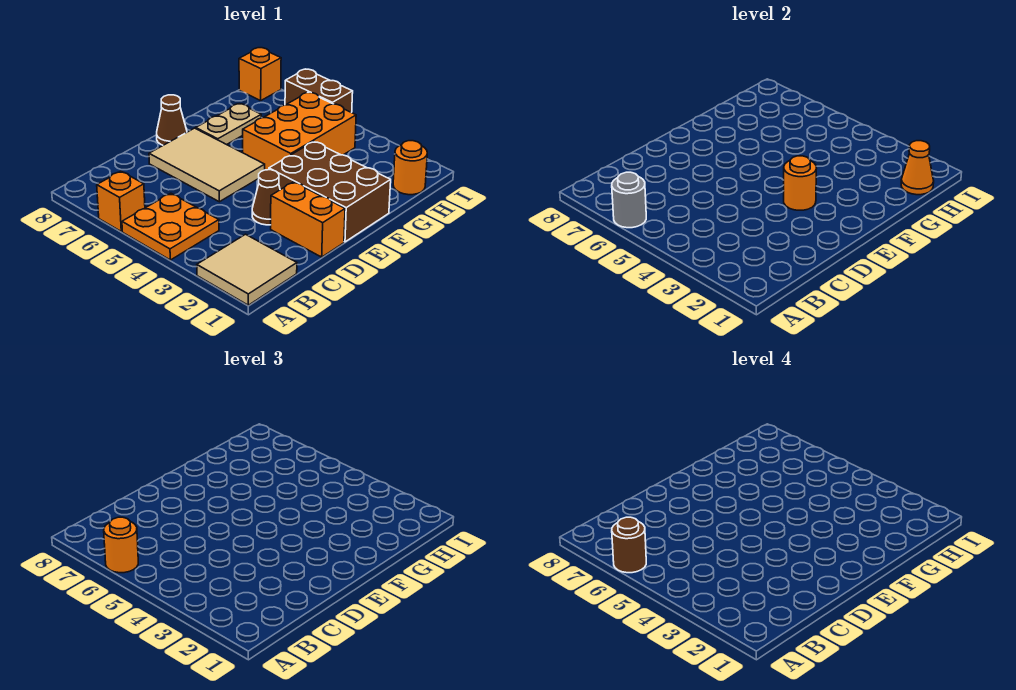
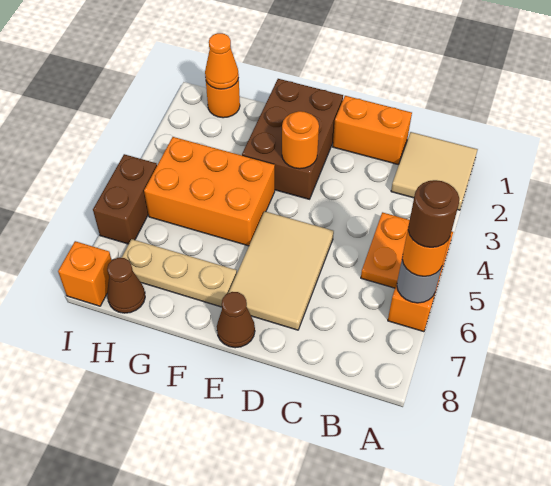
orange brick D1:D2 level 1 -> orange brick C1:D1 level 1
brown cone D3 level 1 -> brown cone H8 level 1
tan plate F7:G7 level 1 -> tan plate F7:H7 level 1

